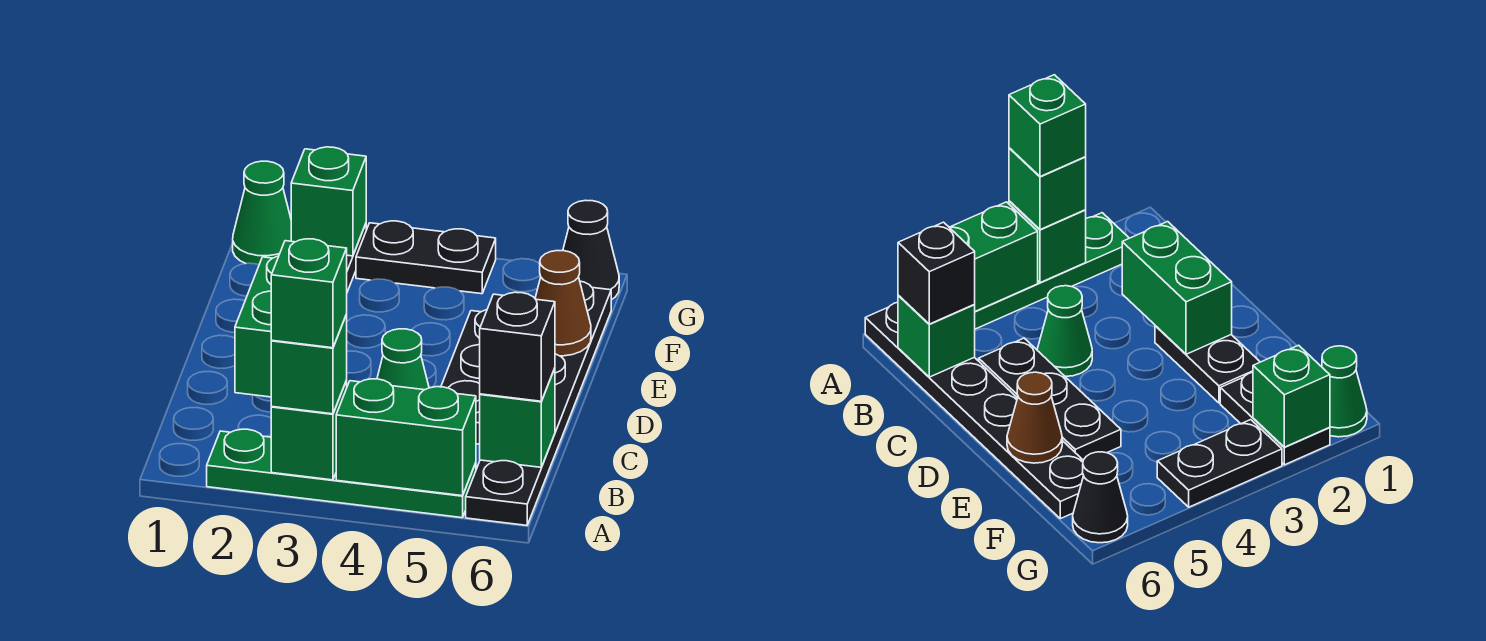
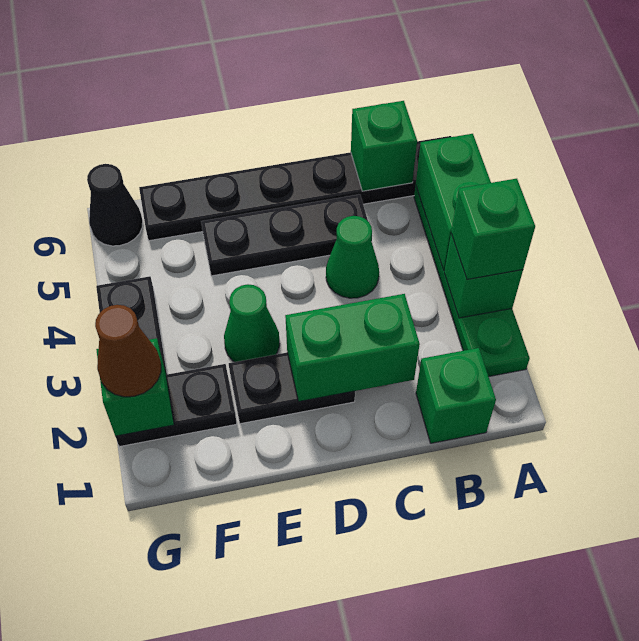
green brick A3 level 4 -> green brick B1 level 1
black brick B6 level 3 -> none
brown cone E6 level 2 -> brown cone G2 level 3
green cone G1 level 1 -> green cone E3 level 1

